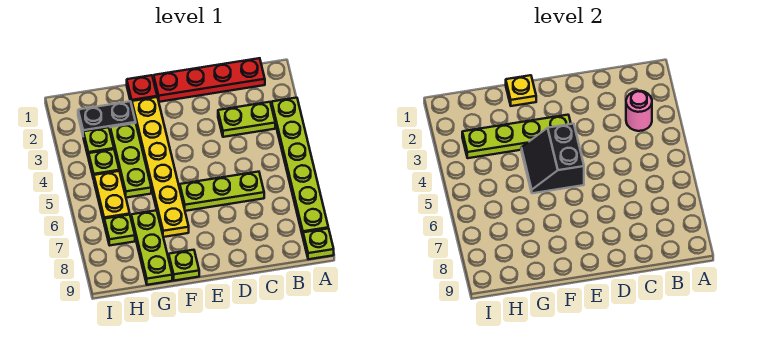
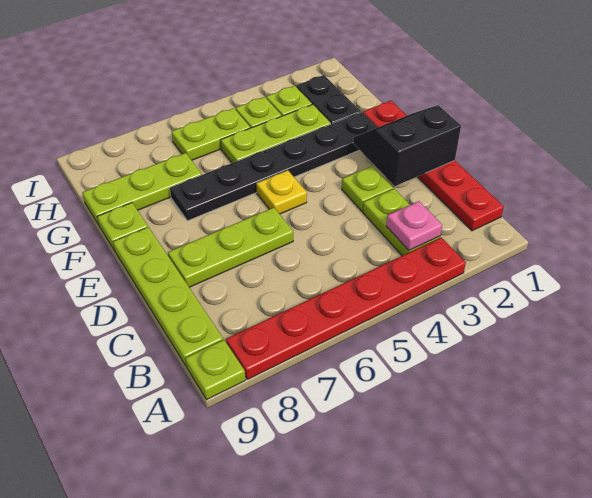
lime plate A3:A8 level 1 -> red plate A3:A8 level 1
pink round brick B3 level 2 -> pink plate B3 level 2
lime plate C6:E6 level 1 -> lime plate D6:D8 level 1
lime plate E3:H3 level 2 -> lime plate B9:E9 level 1
black slope E4:F5 level 2 top E -> black slope D1:E2 level 2 top D
yellow plate F1 level 2 -> yellow plate E5 level 1
yellow plate F2:F7 level 1 -> black plate F2:F7 level 1
yellow plate H5:H6 level 1 -> lime plate H5:H6 level 1
lime plate H7 level 1 -> lime plate D3 level 1

